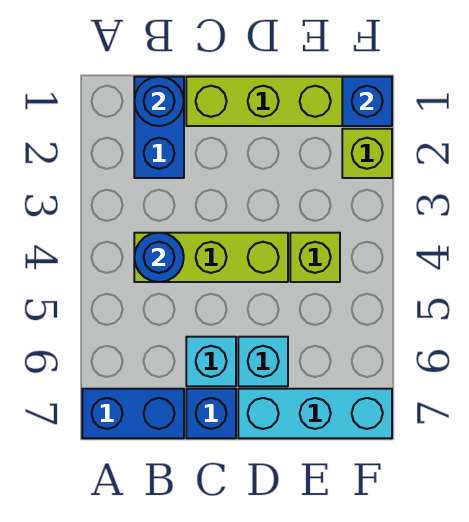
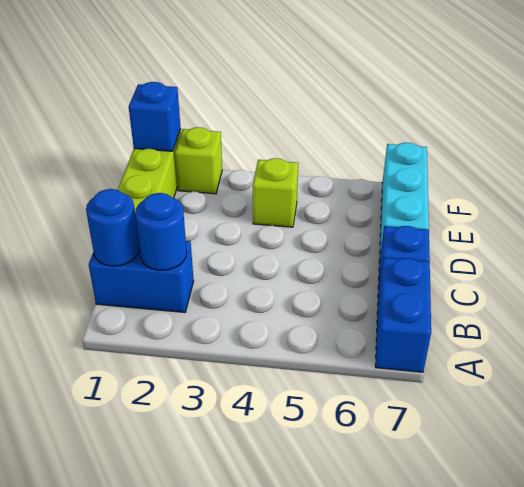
lime brick B4:D4 level 1 -> none
blue round brick B4 level 2 -> blue round brick B2 level 2
cyan brick C6 level 1 -> none
cyan brick D6 level 1 -> none

